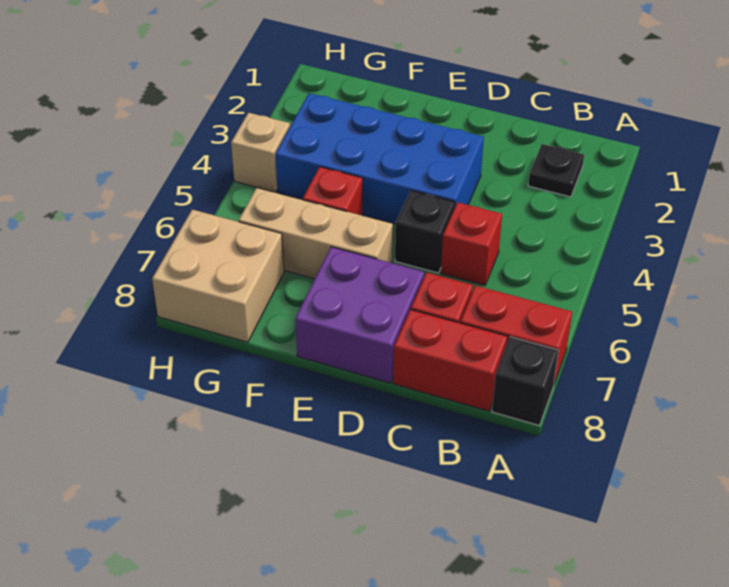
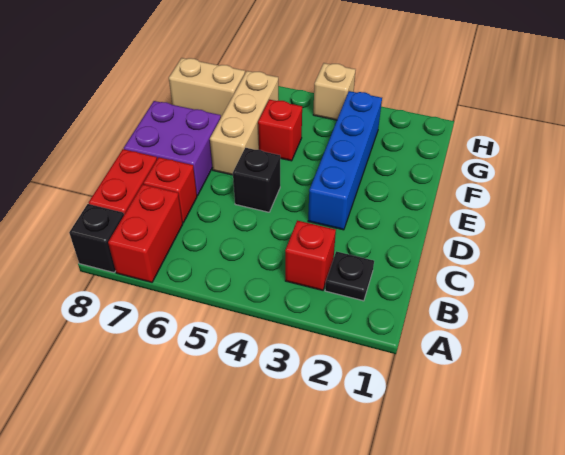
red brick C5 level 1 -> red brick B3 level 1
blue brick D3:G4 level 1 -> blue brick D3:G3 level 1
tan brick G7:H8 level 1 -> tan brick G7:G8 level 1

